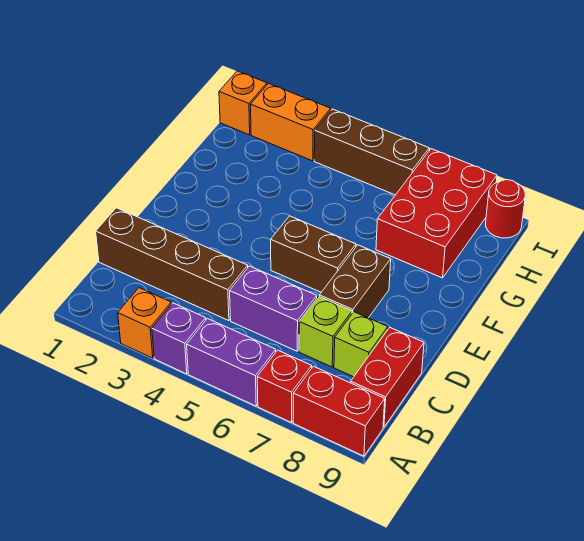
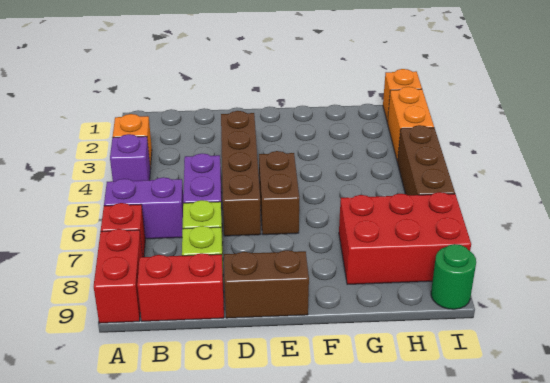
purple brick A5:A6 level 1 -> purple brick A6:B6 level 1
brown brick C1:C4 level 1 -> brown brick D3:D6 level 1
brown brick D7:E7 level 1 -> brown brick D9:E9 level 1
red round brick I9 level 1 -> green round brick I9 level 1

